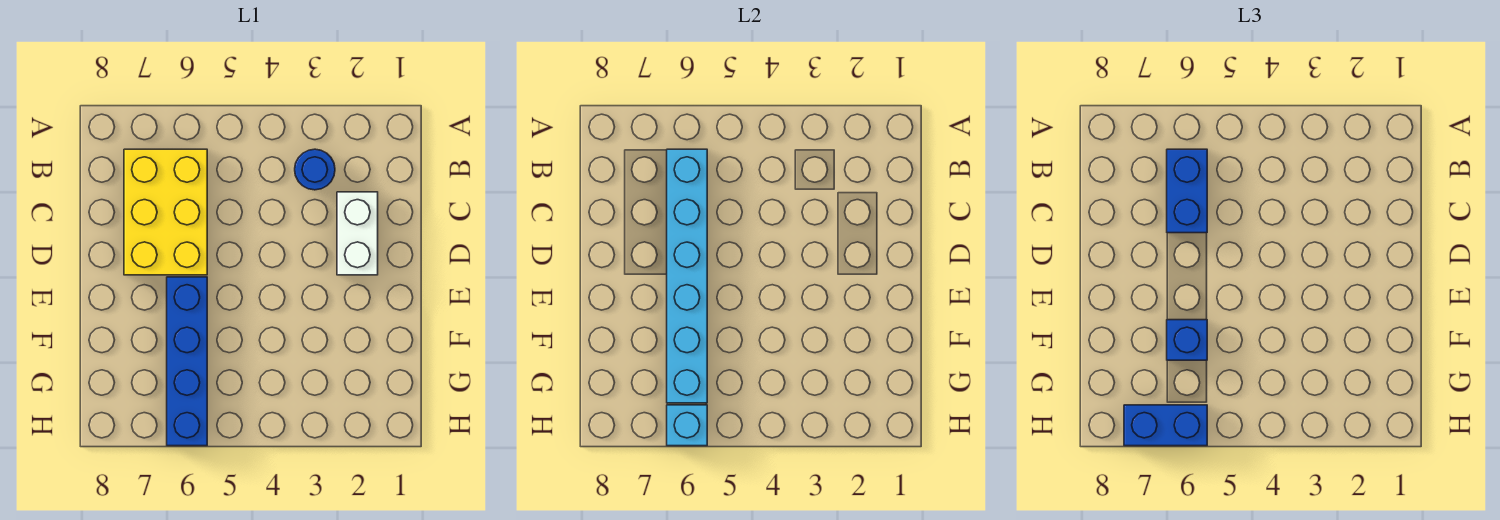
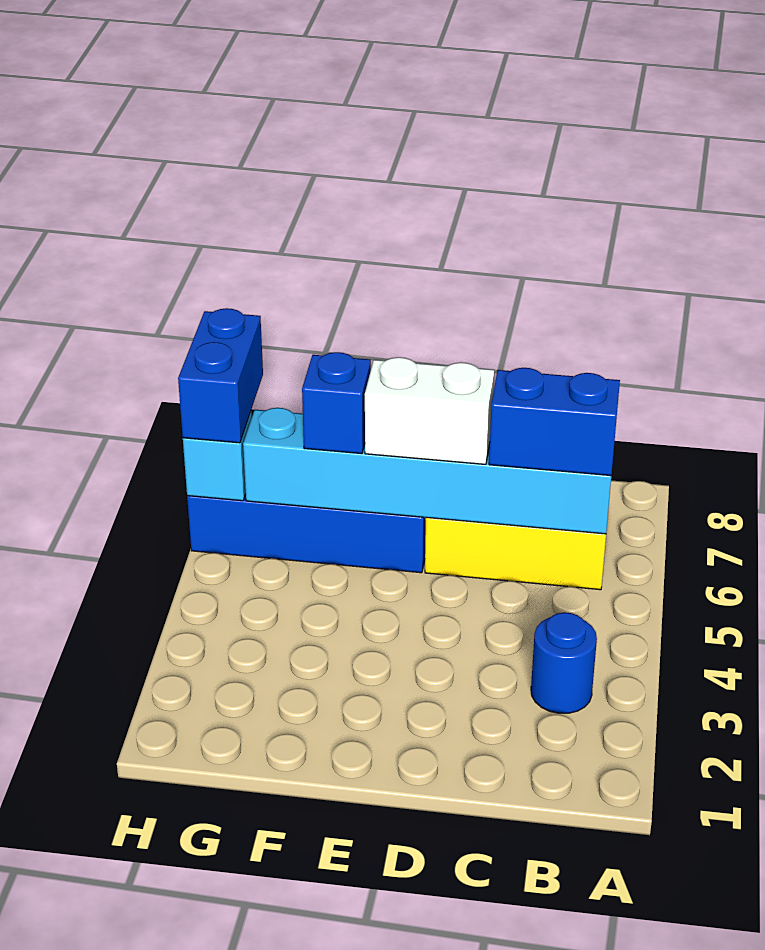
white brick C2:D2 level 1 -> white brick D6:E6 level 3

